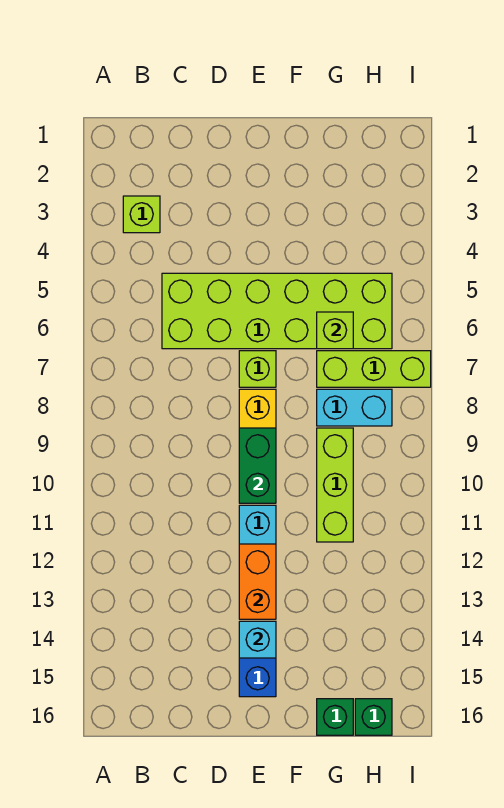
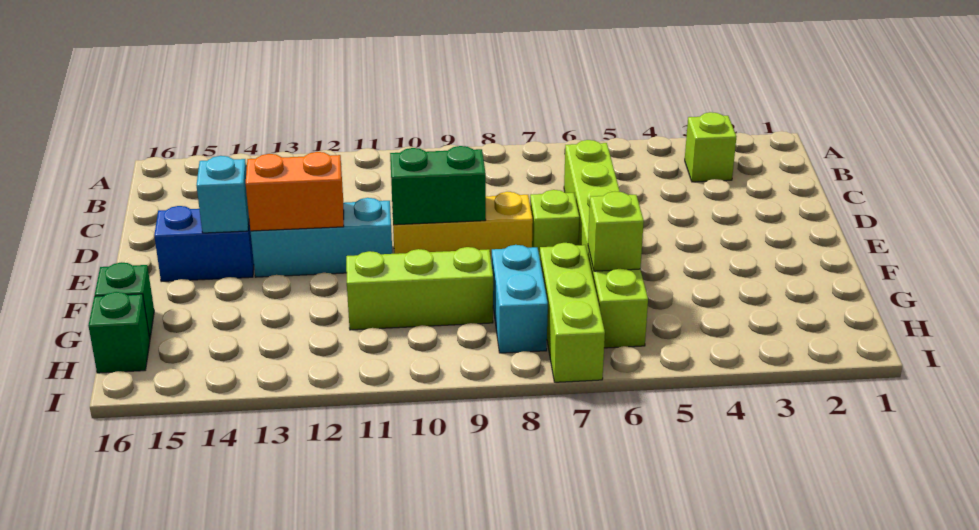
lime brick C5:H6 level 1 -> lime brick C6:H6 level 1

